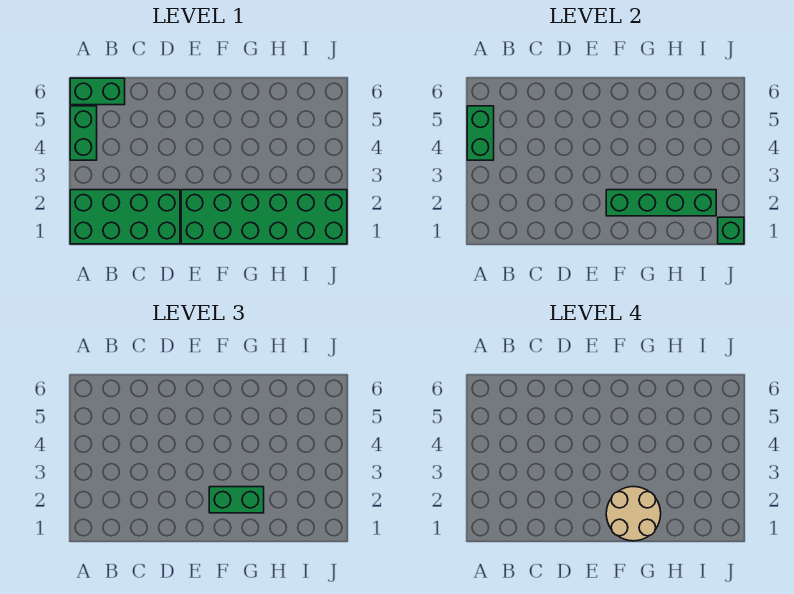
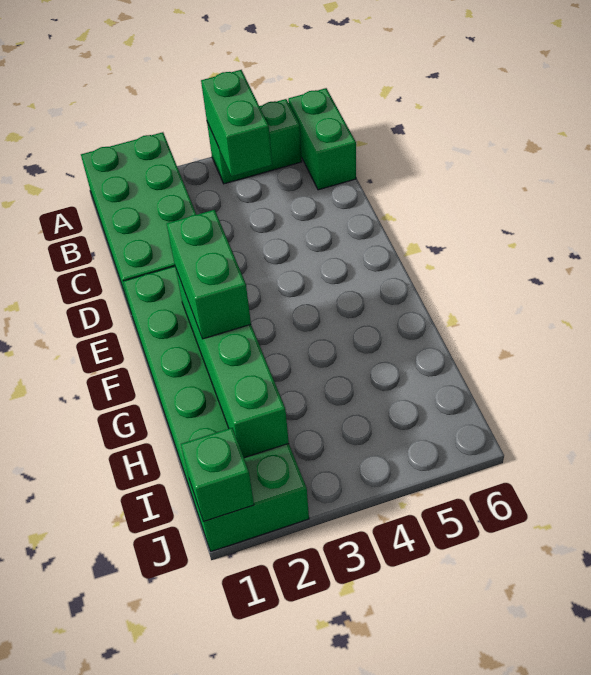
green brick A4:A5 level 2 -> green brick A4:B4 level 2
tan round brick F1:G2 level 4 -> none

